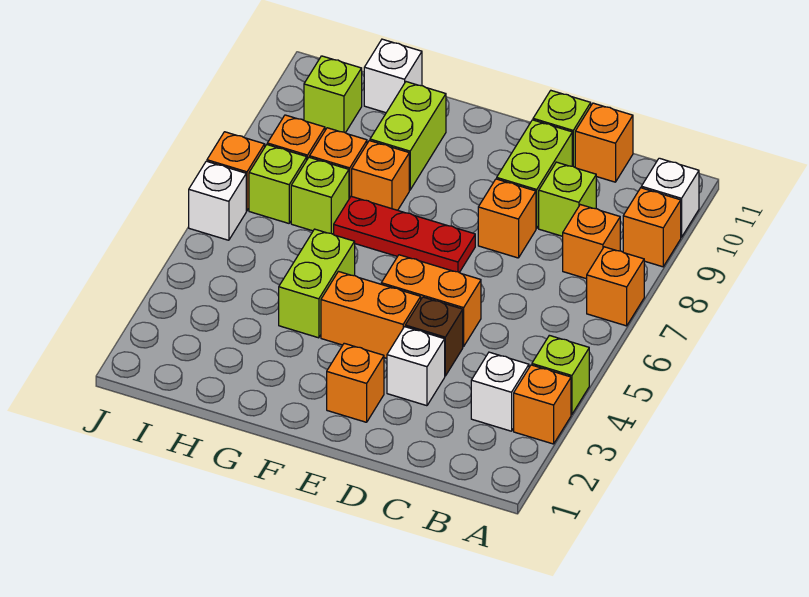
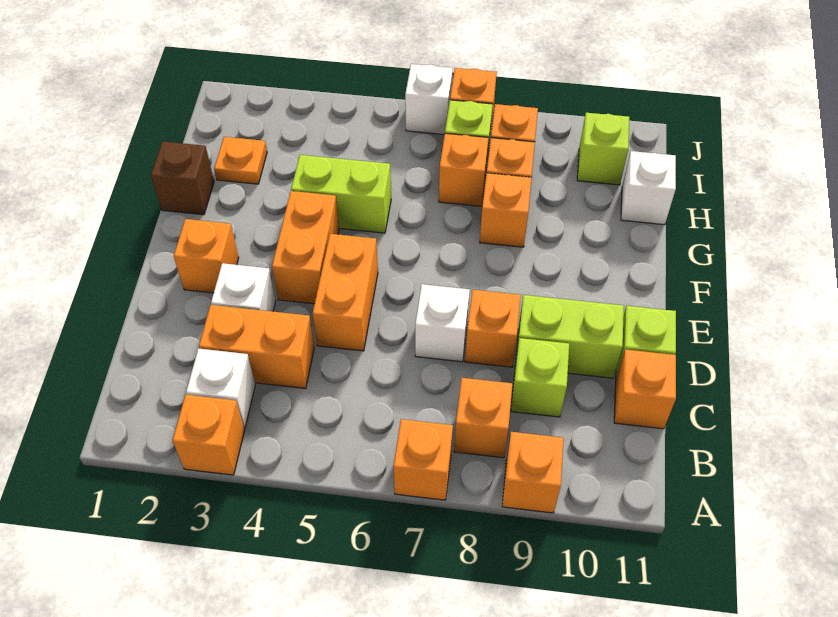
lime brick A4 level 1 -> none
white brick A10 level 1 -> white brick D7 level 1
none -> orange brick C3:C4 level 1
brown brick D4 level 1 -> brown brick G1 level 1
red plate E7:G7 level 1 -> none
lime brick G9:G10 level 1 -> none
none -> orange plate H2 level 1
lime brick H7 level 1 -> orange brick H7 level 1

